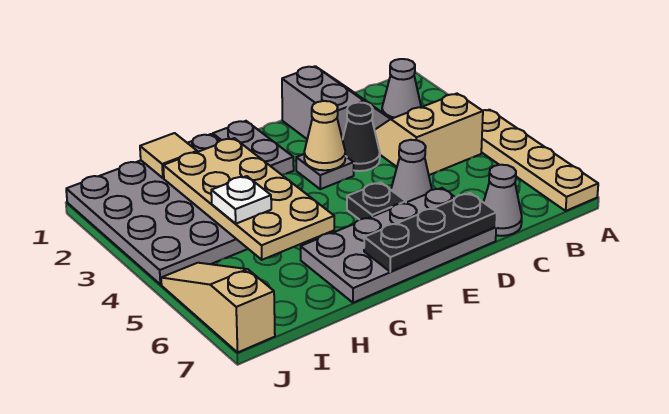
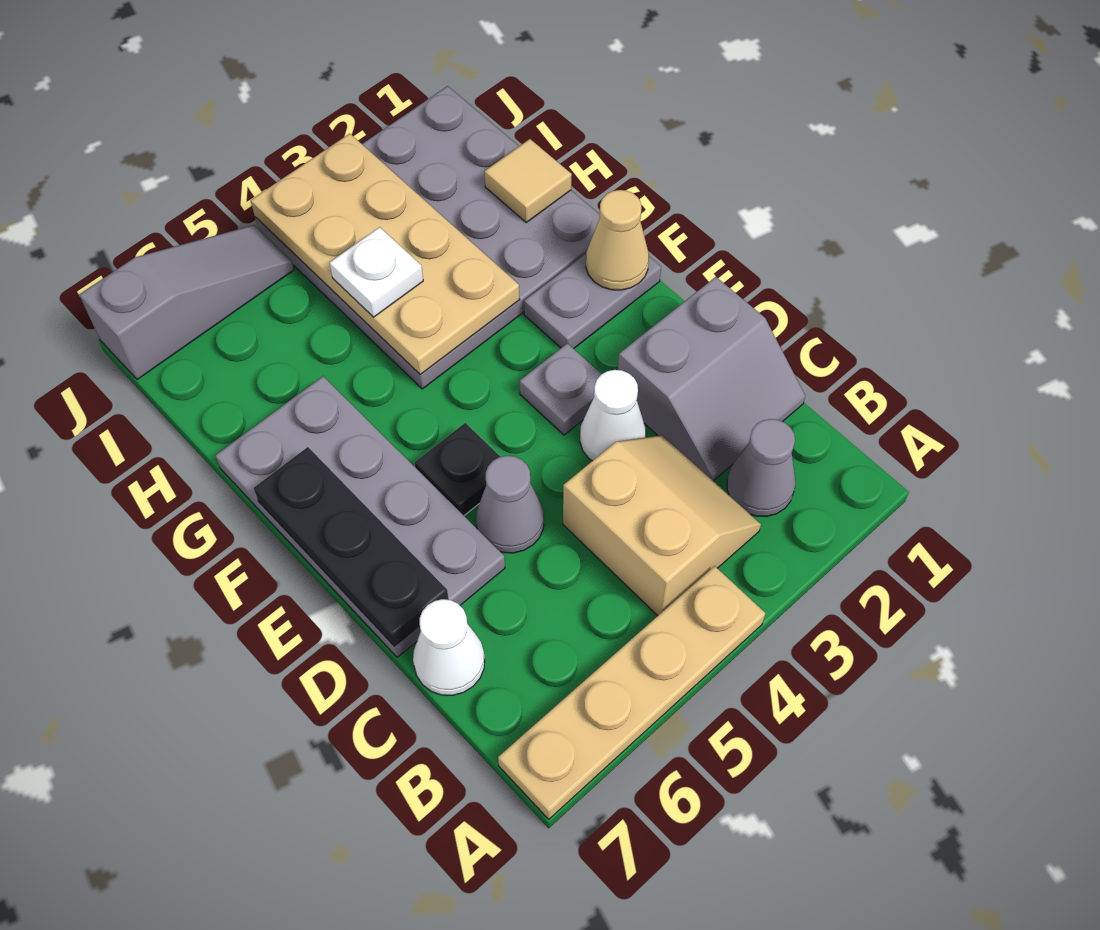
grey cone C7 level 1 -> white cone C7 level 1
black cone D3 level 1 -> white cone D3 level 1
tan cone E3 level 2 -> tan cone F1 level 2
tan plate G2:H5 level 2 -> tan plate G3:J4 level 2
tan slope J5:J7 level 1 top 7 -> grey slope J5:J7 level 1 top 7

